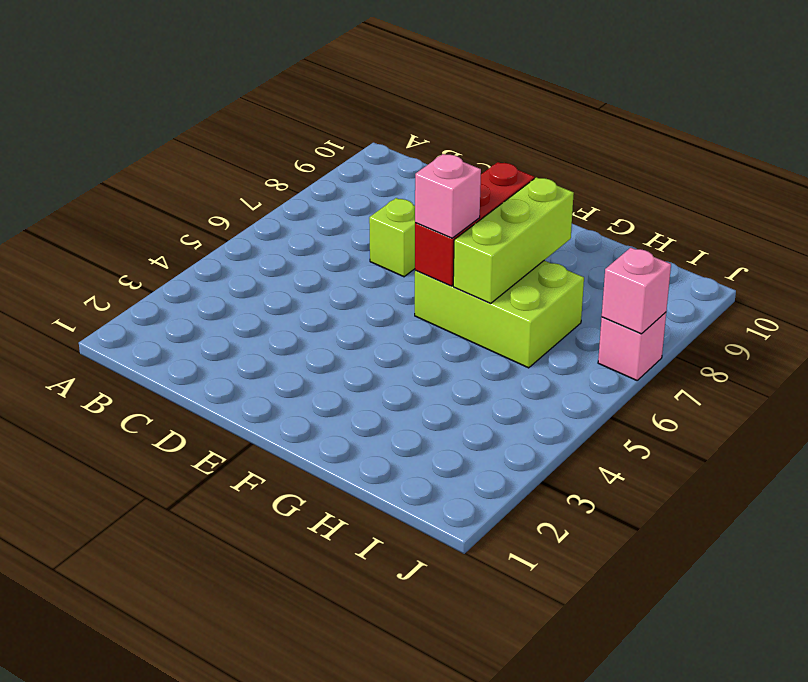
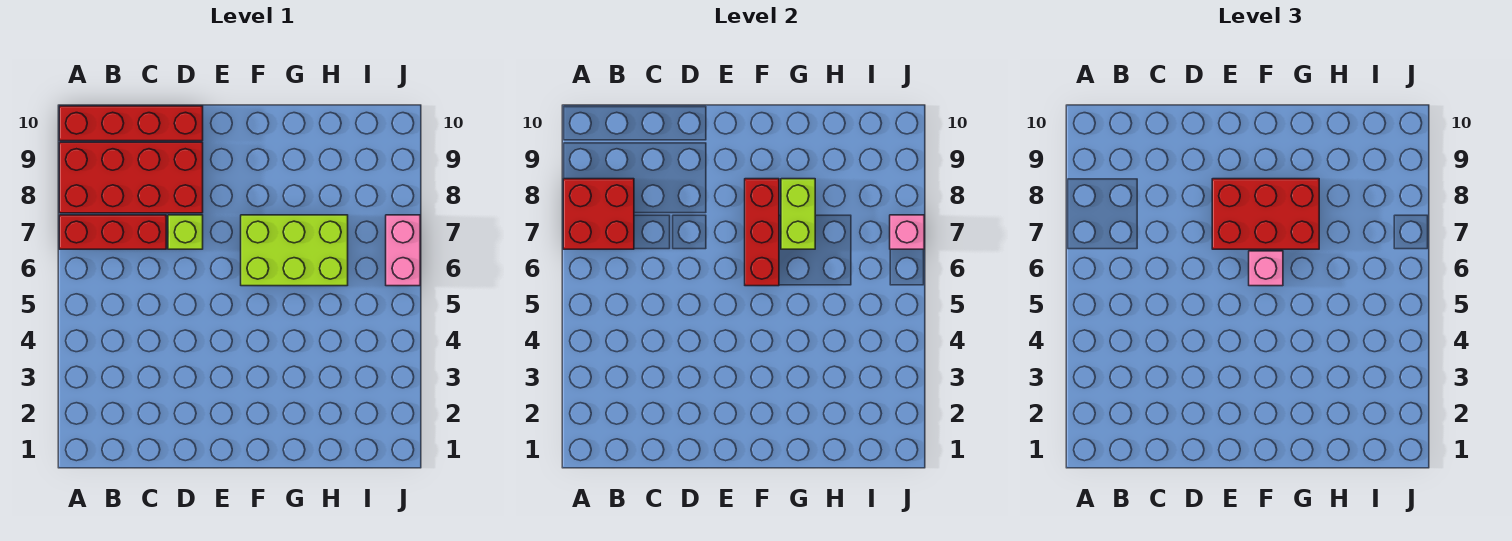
none -> red brick A7:C7 level 1
none -> red brick A7:B8 level 2
none -> red brick A8:D9 level 1
none -> red brick A10:D10 level 1
none -> red brick E7:G8 level 3
lime brick G6:G8 level 2 -> lime brick G7:G8 level 2
pink brick J7 level 1 -> pink brick J6:J7 level 1

